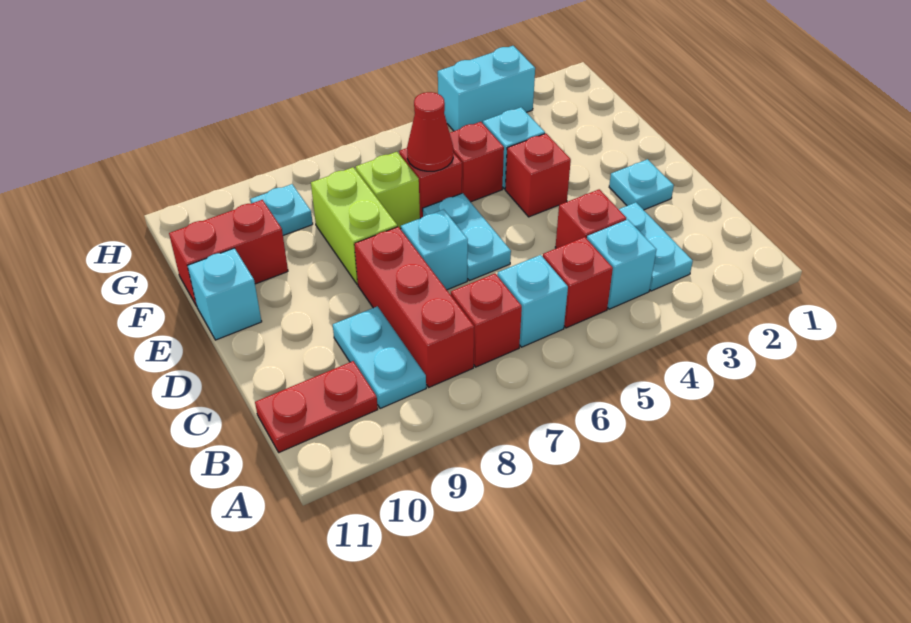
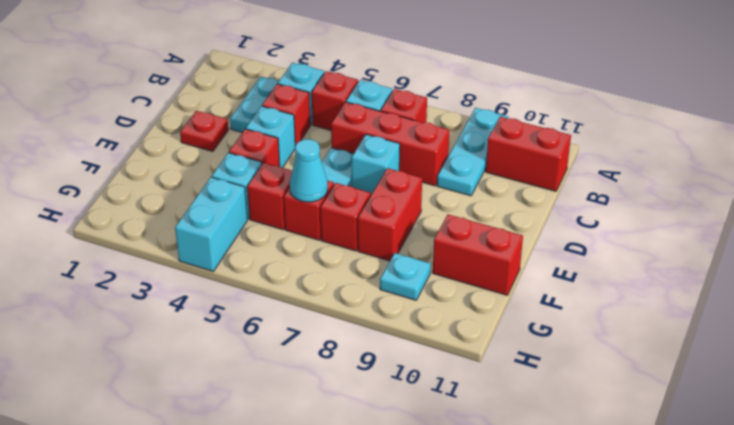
red brick B8:D8 level 1 -> red brick C6:C8 level 1
cyan plate B9:C9 level 1 -> cyan plate A9:C9 level 1
red plate B10:B11 level 1 -> red brick B10:B11 level 1
cyan plate D2 level 1 -> red plate D2 level 1
lime brick E8:F8 level 1 -> red brick E8:F8 level 1
cyan brick E11 level 1 -> cyan brick D4 level 1
red cone F6 level 2 -> cyan cone F6 level 2
lime brick F7 level 1 -> red brick F7 level 1
cyan brick H3:H4 level 1 -> cyan brick G4:H4 level 1

